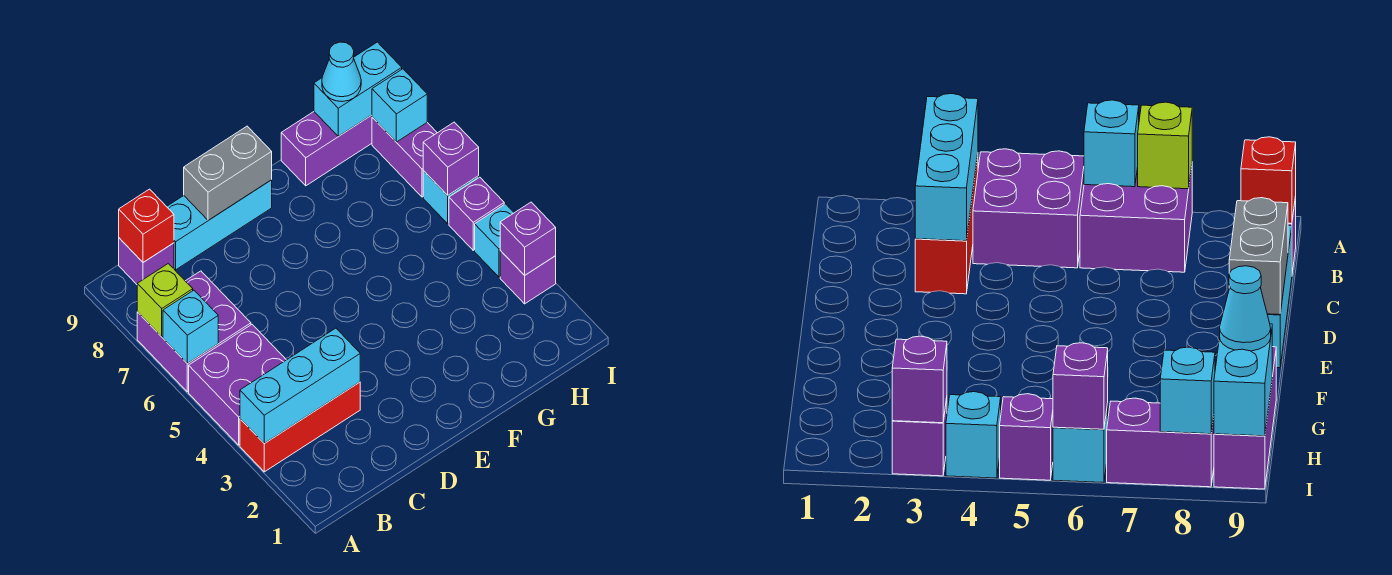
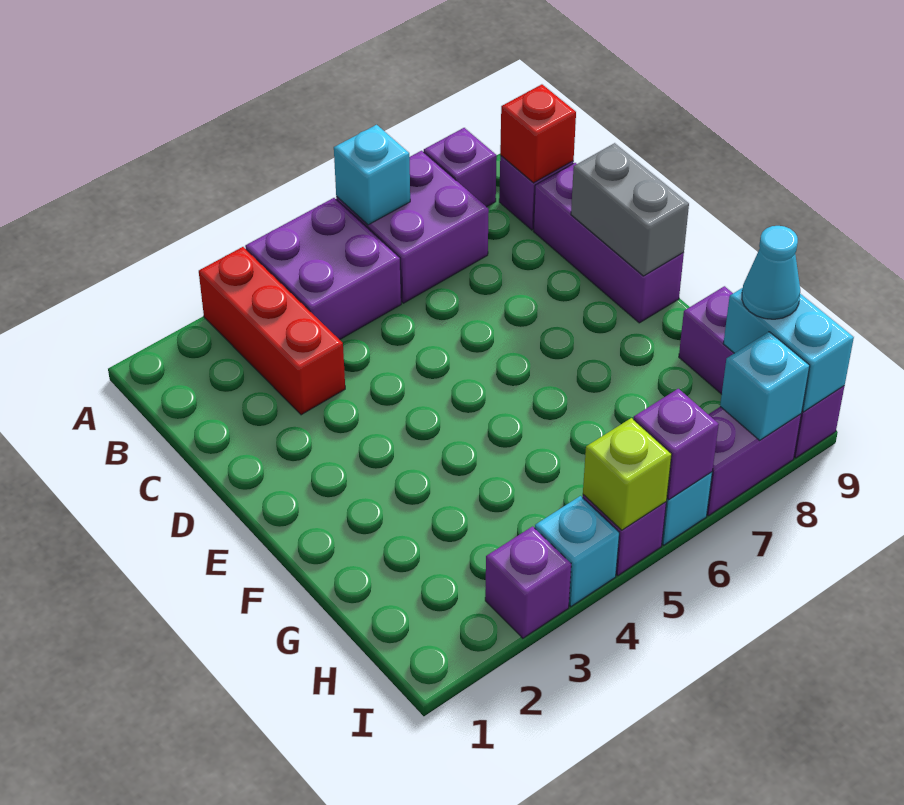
cyan brick A3:C3 level 2 -> none
lime brick A7 level 2 -> lime brick I5 level 2
cyan brick C9:E9 level 1 -> purple brick C9:E9 level 1
purple brick I3 level 2 -> purple brick A8 level 1

